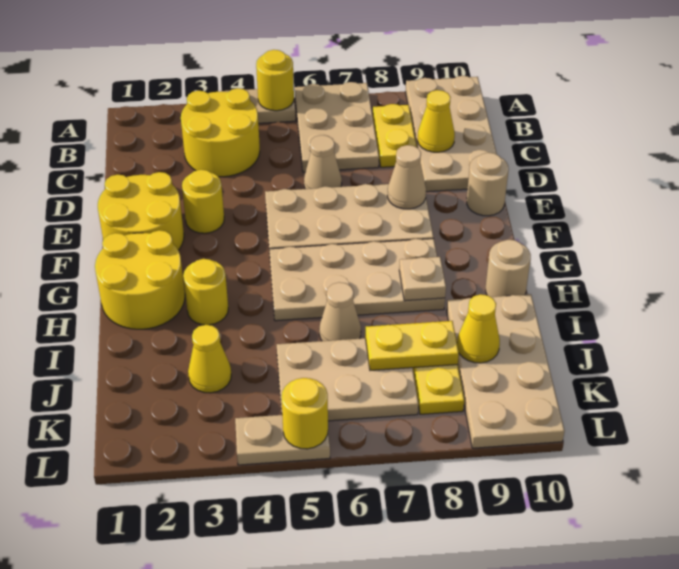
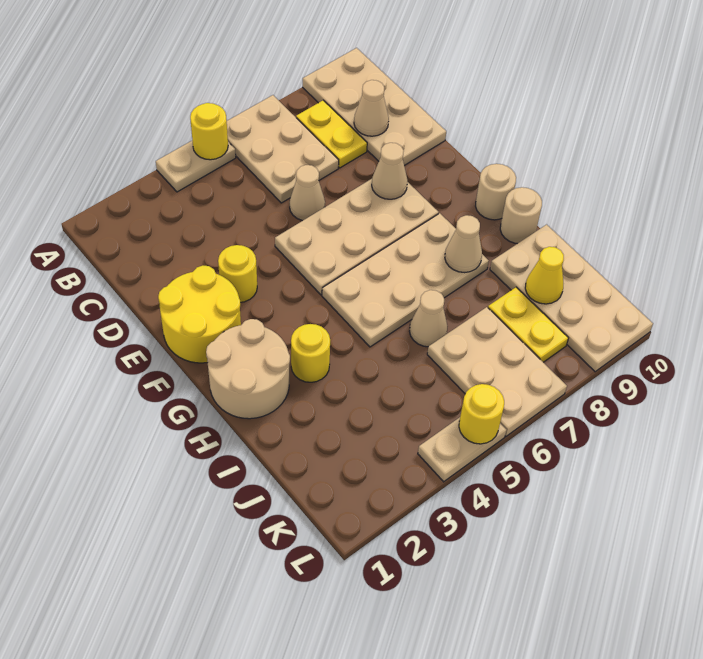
yellow round brick B3:C4 level 1 -> none
yellow cone C9 level 2 -> tan cone C9 level 2
tan round brick E10 level 1 -> tan round brick G10 level 1
yellow round brick G1:H2 level 1 -> tan round brick G1:H2 level 1
tan plate H8 level 2 -> tan cone H8 level 2
yellow cone J3 level 1 -> none
tan plate J5:K7 level 1 -> tan plate J6:L7 level 1
yellow plate J7:J8 level 2 -> none

